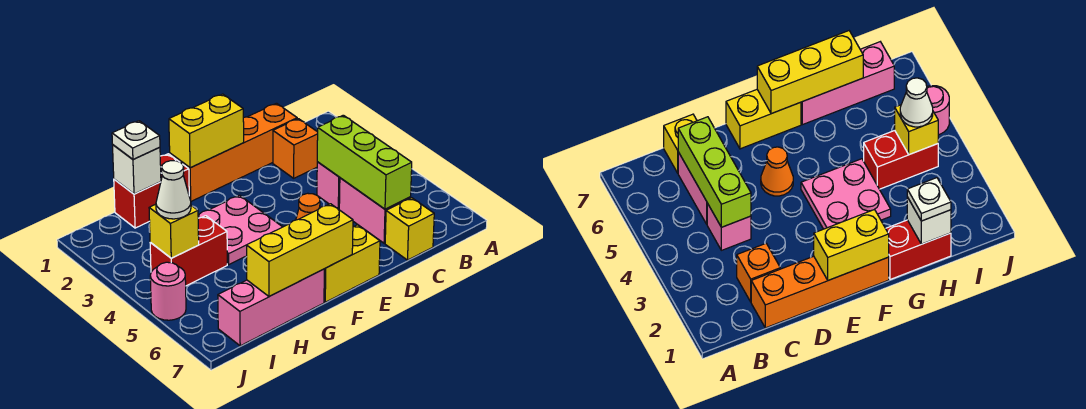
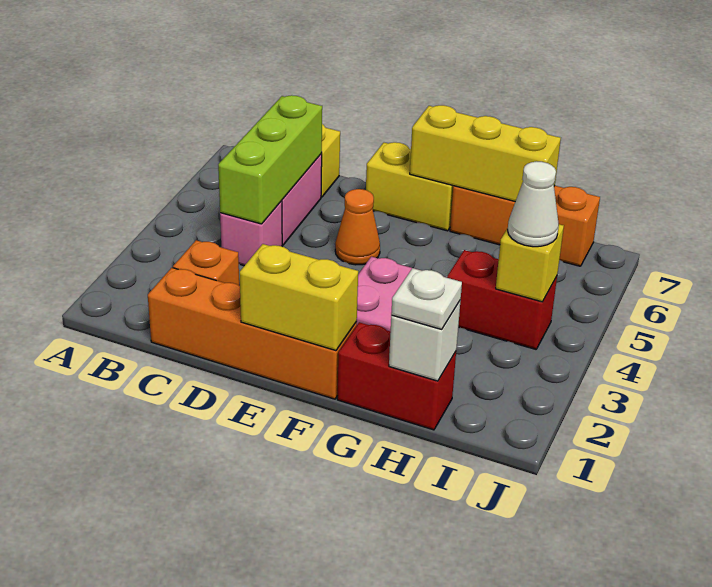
pink brick G7:I7 level 1 -> orange brick G7:I7 level 1
pink round brick J5 level 1 -> none

